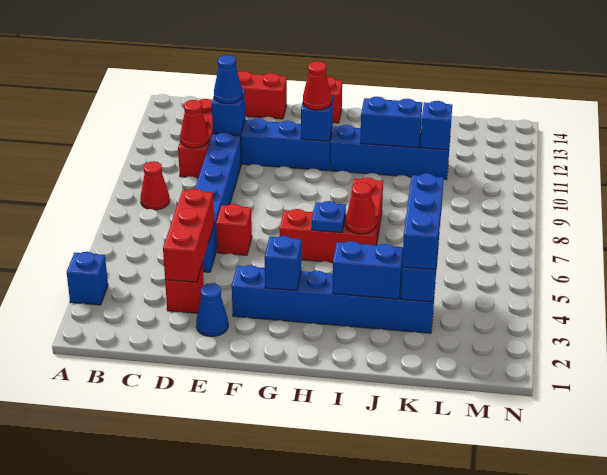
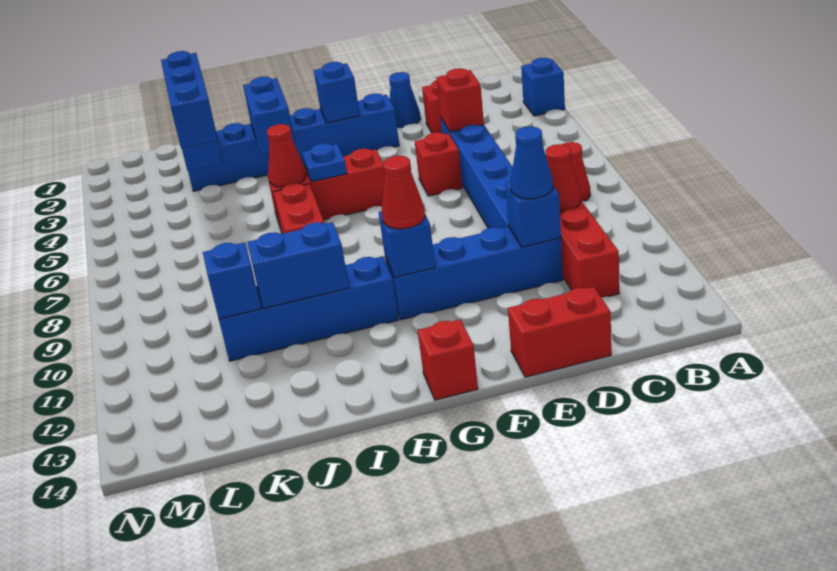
red brick D3:D5 level 2 -> red brick D5 level 2
blue brick I3:J3 level 2 -> blue brick I3:I4 level 2

